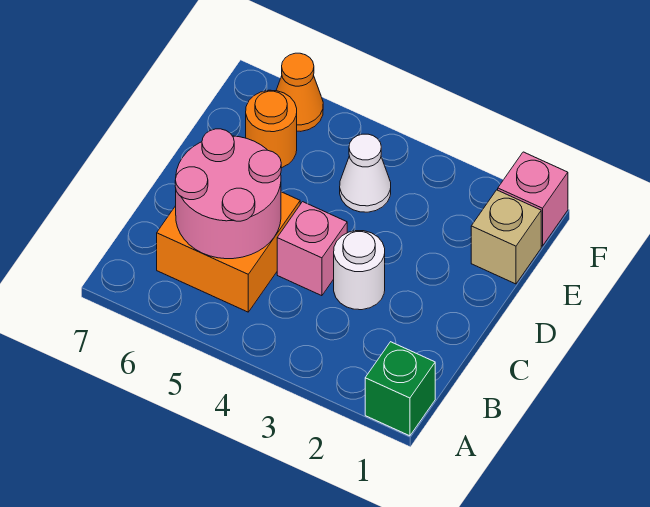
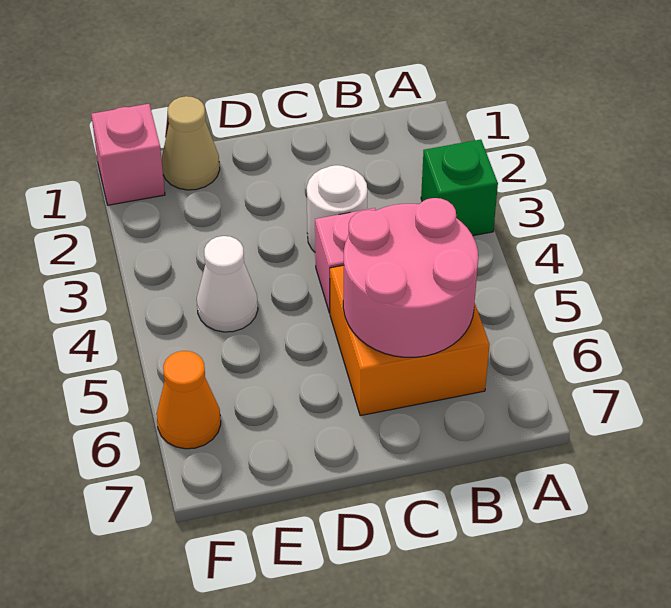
green brick A1 level 1 -> green brick A3 level 1
tan brick E1 level 1 -> tan cone E1 level 1
orange round brick E6 level 1 -> none

